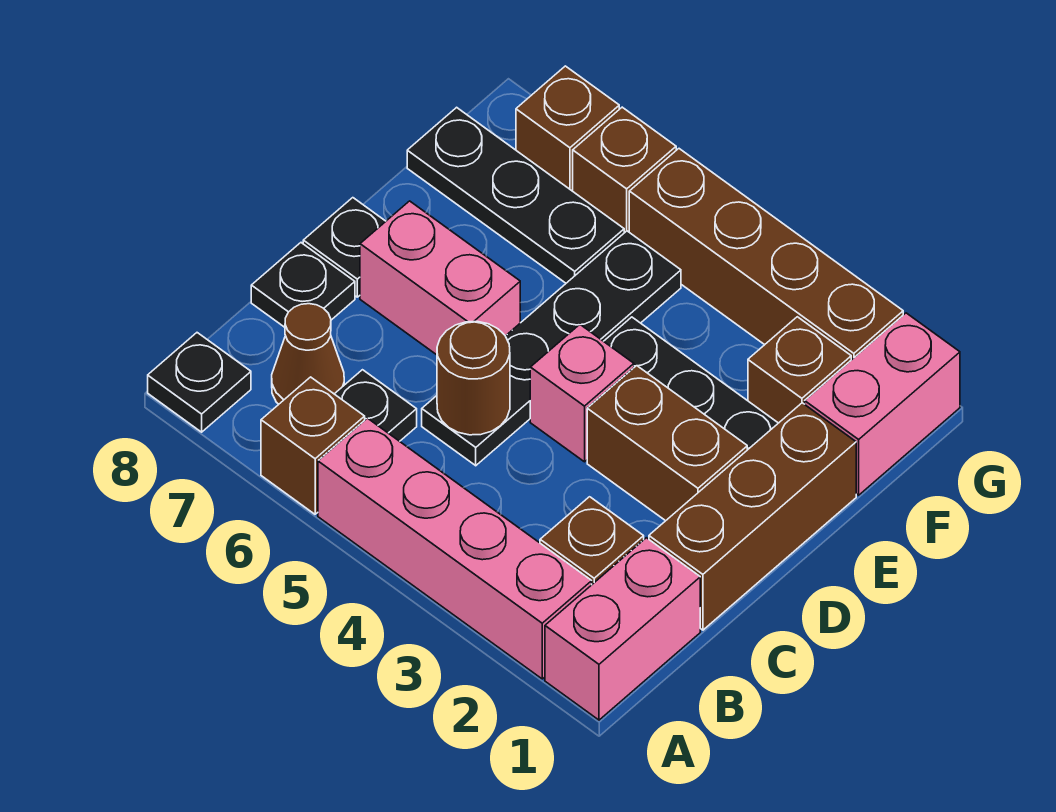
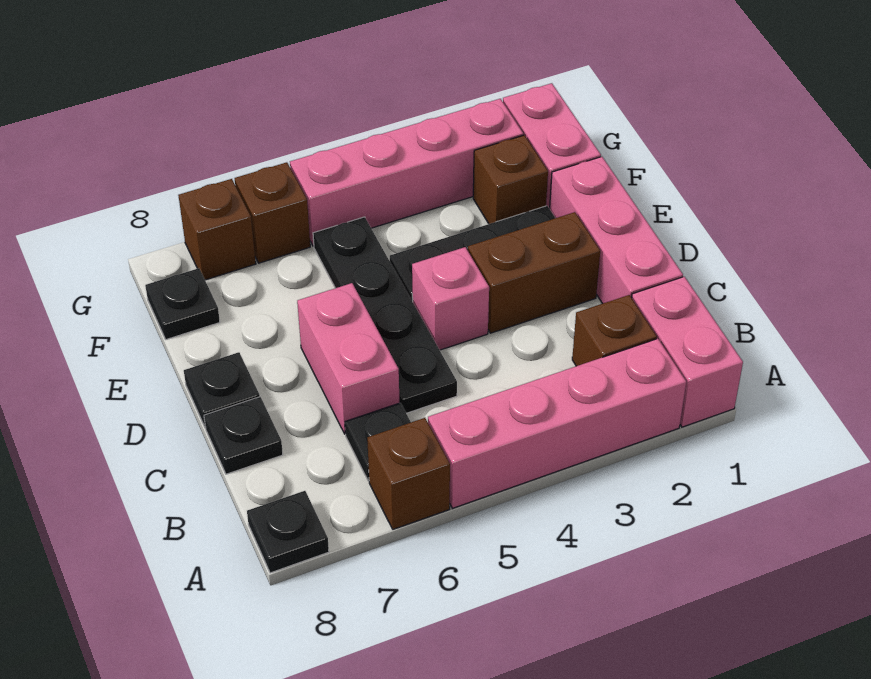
brown cone B7 level 1 -> none
brown brick C1:E1 level 1 -> pink brick C1:E1 level 1
brown round brick C5 level 2 -> none
pink brick D6:D7 level 1 -> pink brick C6:D6 level 1
black plate F6:F8 level 1 -> black plate F8 level 1
brown brick G2:G5 level 1 -> pink brick G2:G5 level 1

